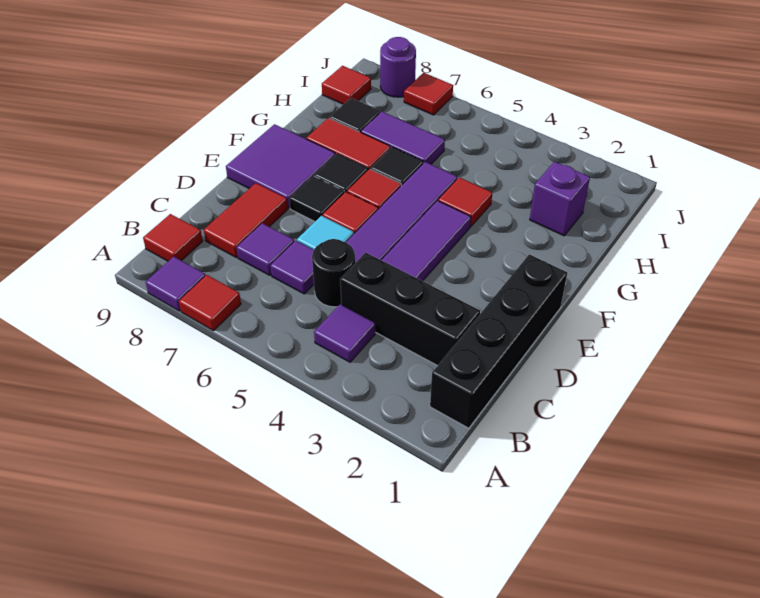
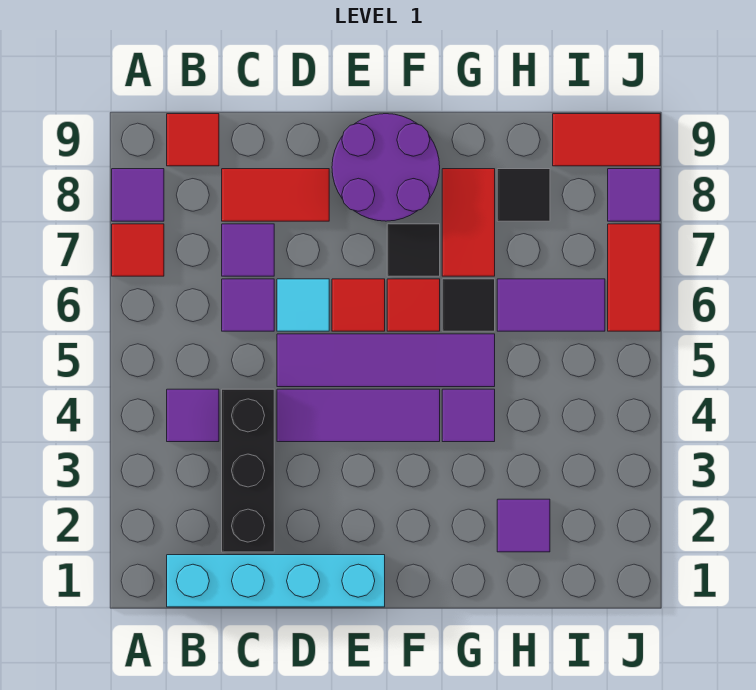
black brick B1:E1 level 1 -> cyan brick B1:E1 level 1
black round brick C5 level 1 -> none
black tile E7 level 1 -> none
purple tile E8:F9 level 1 -> purple round brick E8:F9 level 1
red tile G4 level 1 -> purple tile G4 level 1
purple brick H2 level 1 -> purple tile H2 level 1
purple tile H6:H7 level 1 -> purple tile H6:I6 level 1
red tile I9 level 1 -> red tile I9:J9 level 1
red tile J7 level 1 -> red tile J6:J7 level 1
purple round brick J8 level 1 -> purple tile J8 level 1

